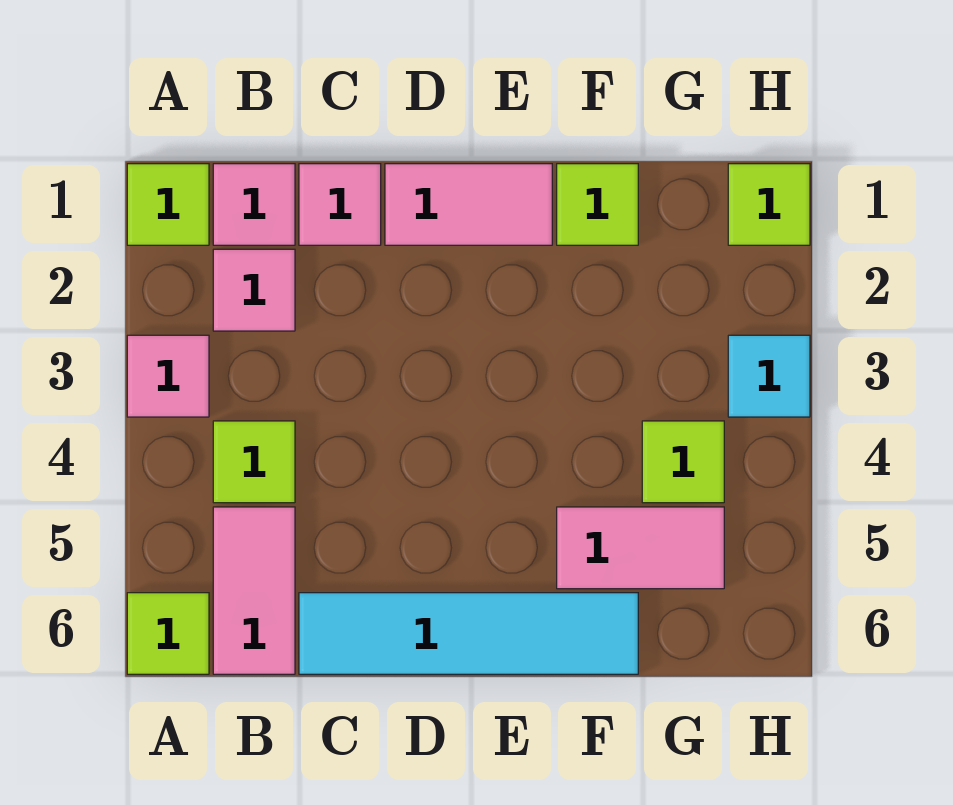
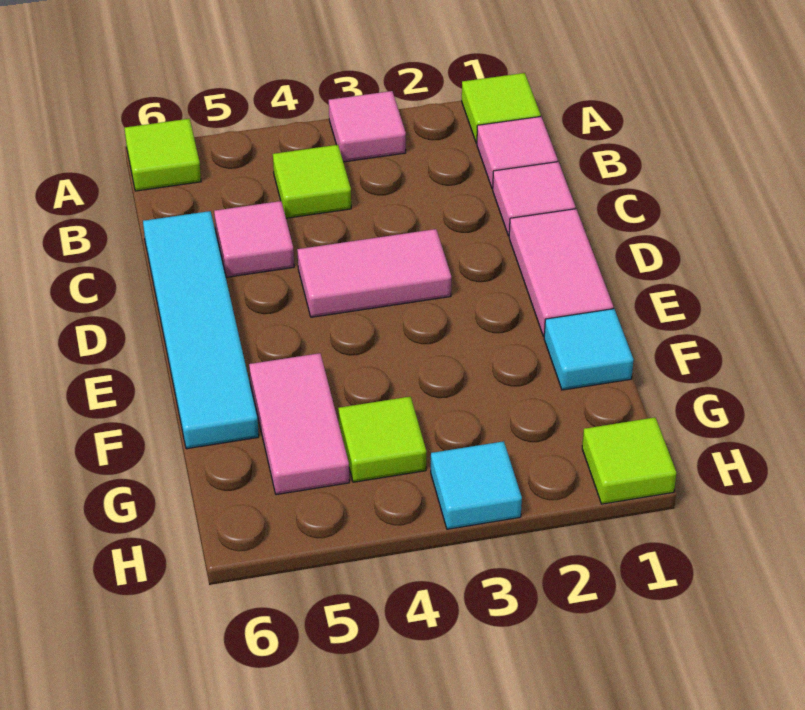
pink tile B2 level 1 -> pink tile C5 level 1
pink tile B5:B6 level 1 -> pink tile D3:D4 level 1
lime tile F1 level 1 -> cyan tile F1 level 1

